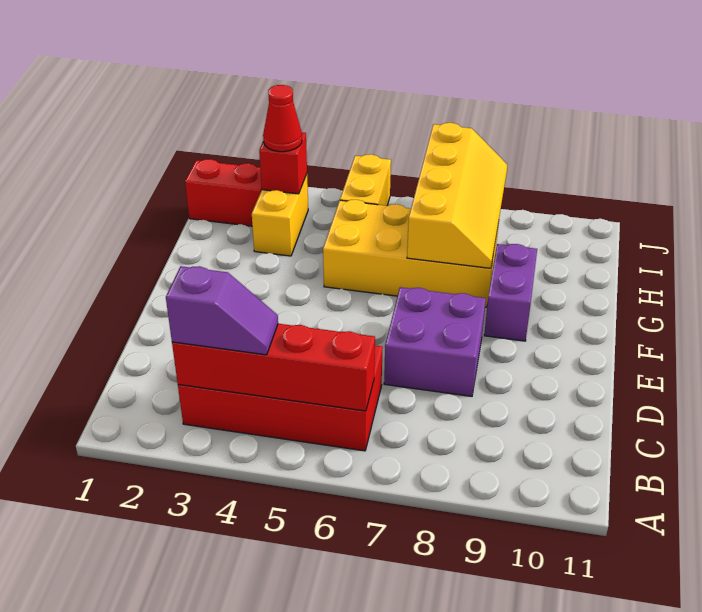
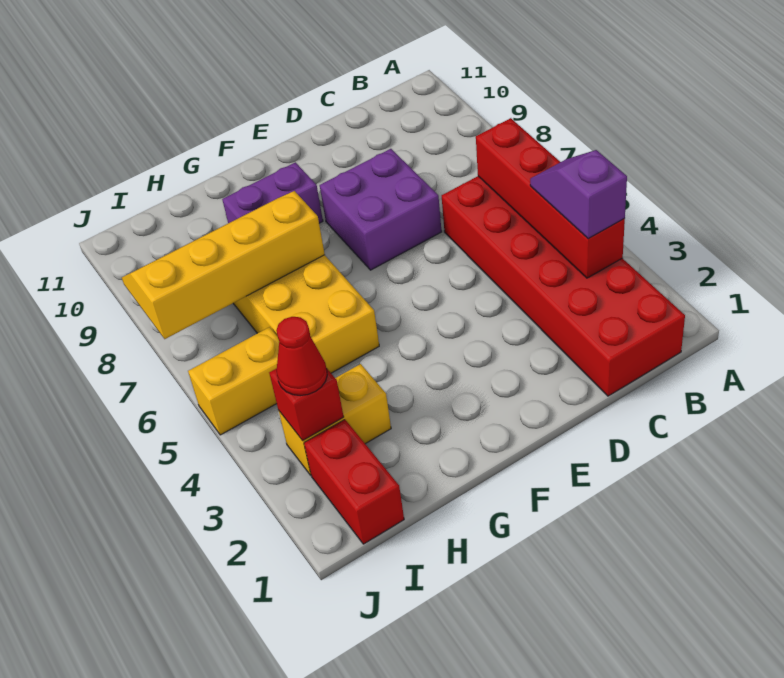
red brick B3:C6 level 1 -> red brick B1:C6 level 1

